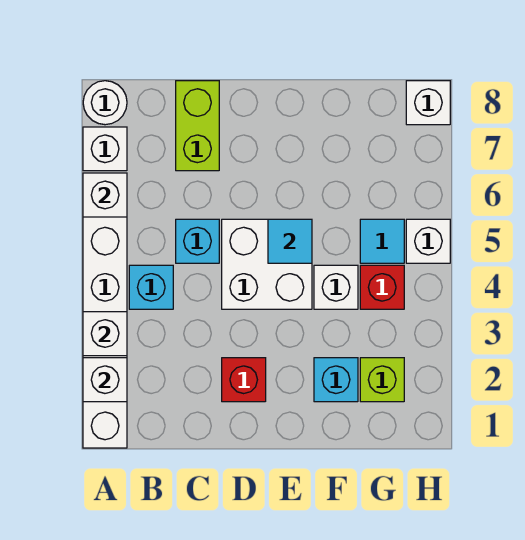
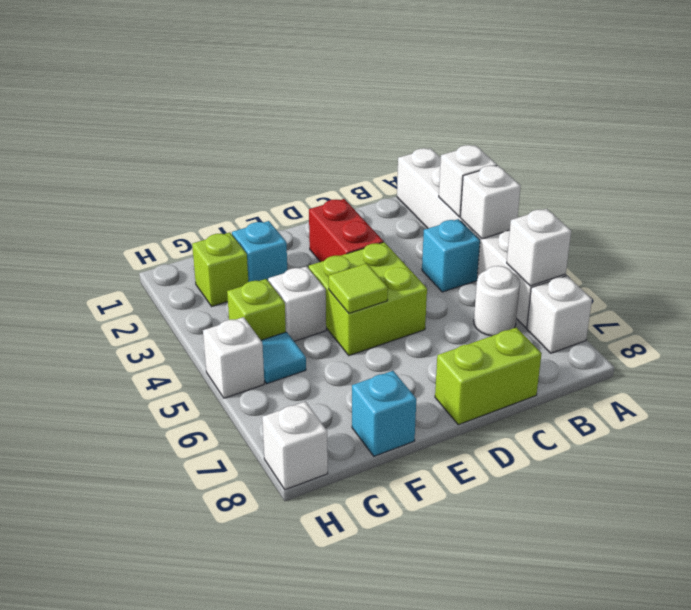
white brick A2 level 2 -> white brick A4 level 2
white round brick A8 level 1 -> white round brick B6 level 1
cyan brick C5 level 1 -> cyan brick F8 level 1
lime brick C7:C8 level 1 -> lime brick C8:D8 level 1
red brick D2 level 1 -> red brick D2:D3 level 1
white brick D4:E5 level 1 -> lime brick D4:E5 level 1
cyan tile E5 level 2 -> lime tile E5 level 2
red brick G4 level 1 -> lime brick G4 level 1

